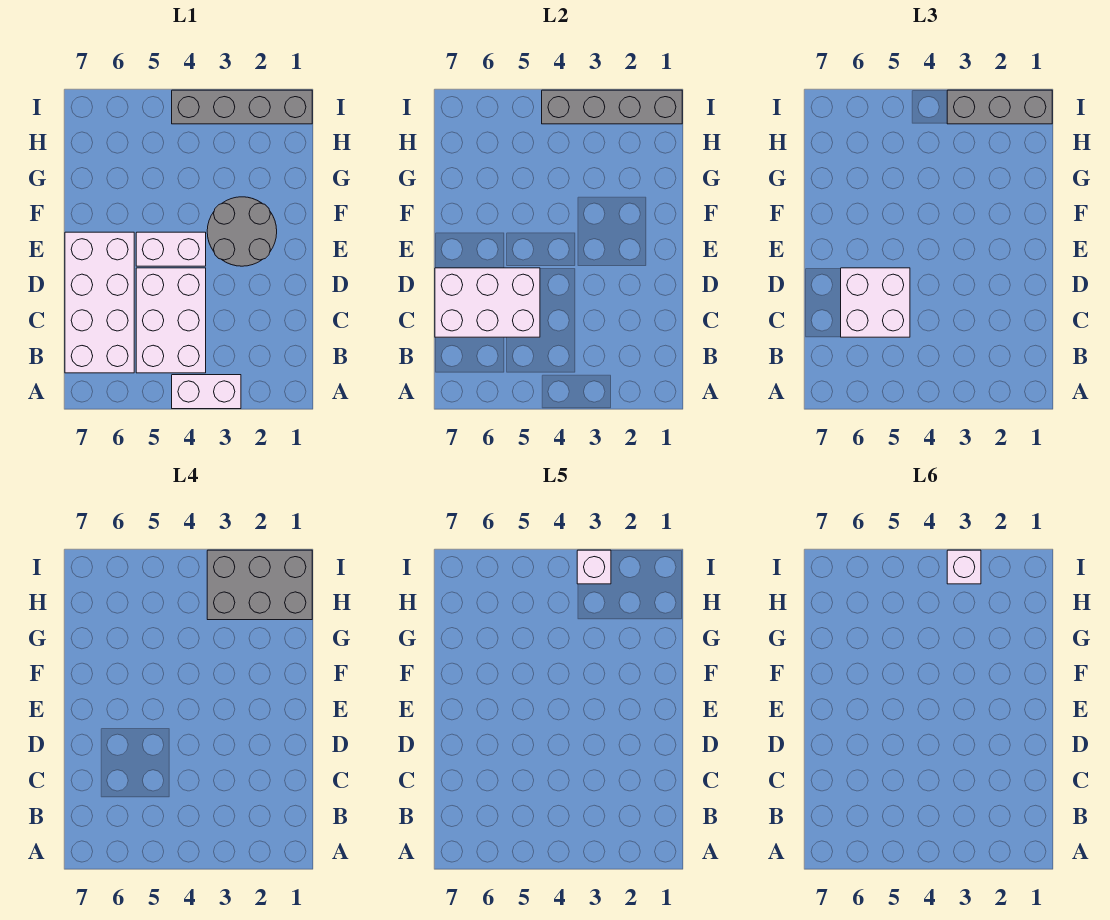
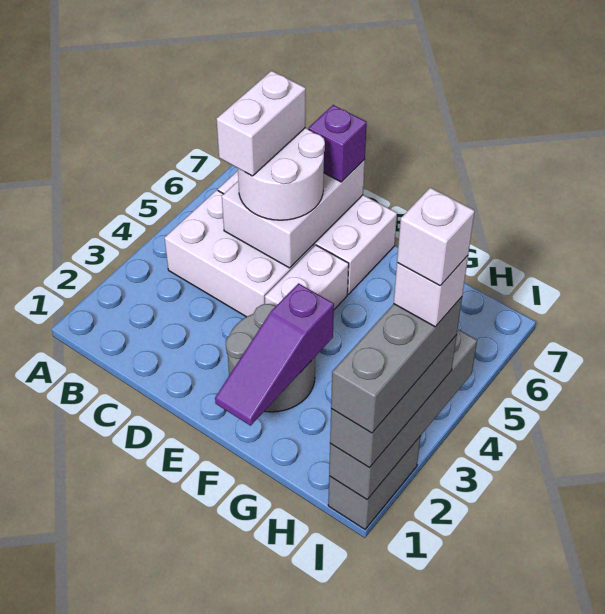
white brick A3:A4 level 1 -> white brick C5:C6 level 4
white brick C5:D6 level 3 -> white round brick C5:D6 level 3
none -> purple brick D7 level 3
none -> purple slope F1:F3 level 2 top 3
grey brick H1:I3 level 4 -> grey brick I1:I3 level 4
grey brick I1:I4 level 1 -> grey brick I1:I2 level 1

